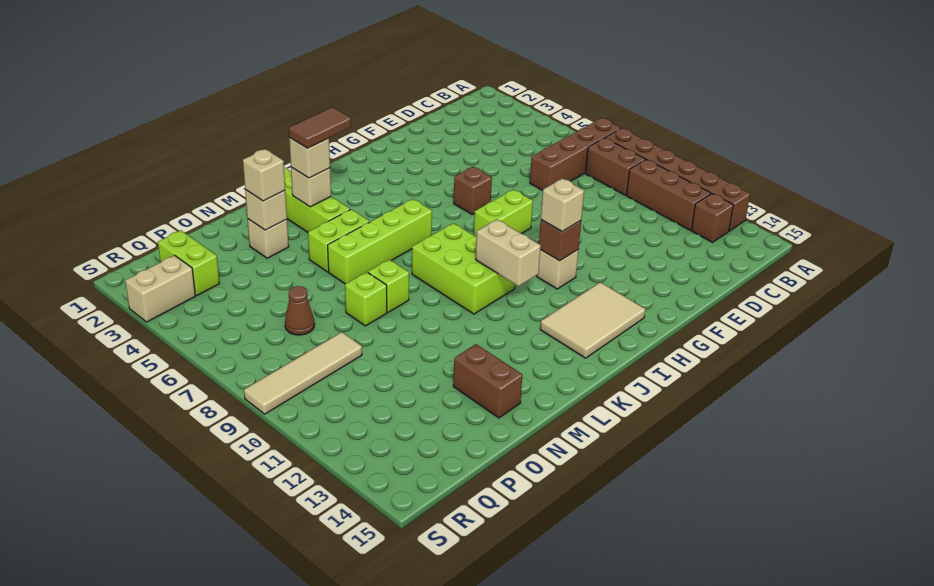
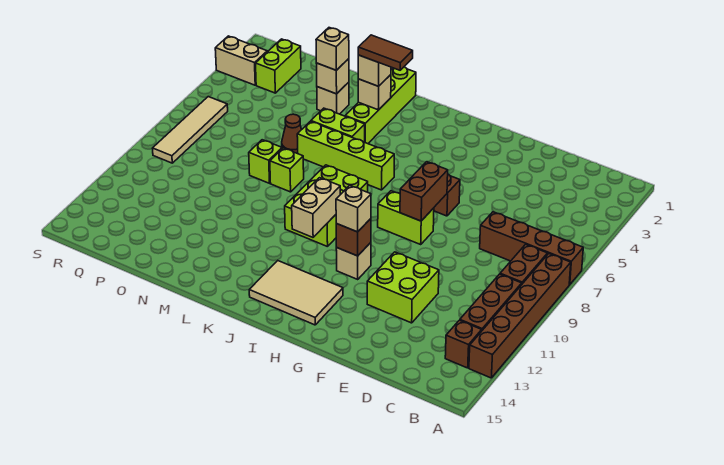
none -> lime brick E11:F12 level 1
brown brick N13:N14 level 1 -> brown brick G7:G8 level 2
brown cone P7 level 1 -> brown cone N6 level 1
tan tile P9:S9 level 1 -> tan tile R6:R9 level 1

